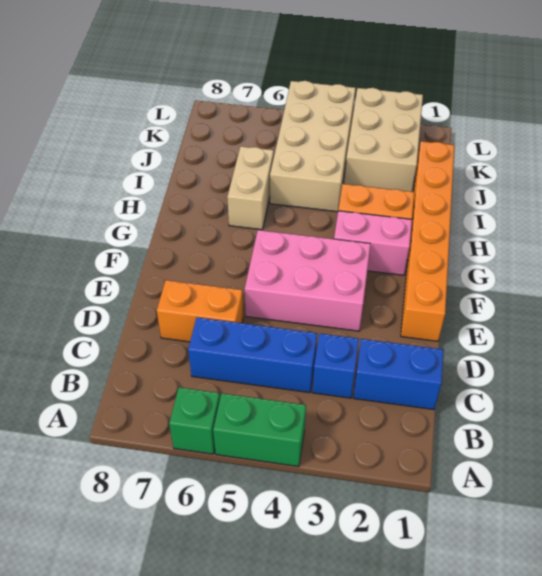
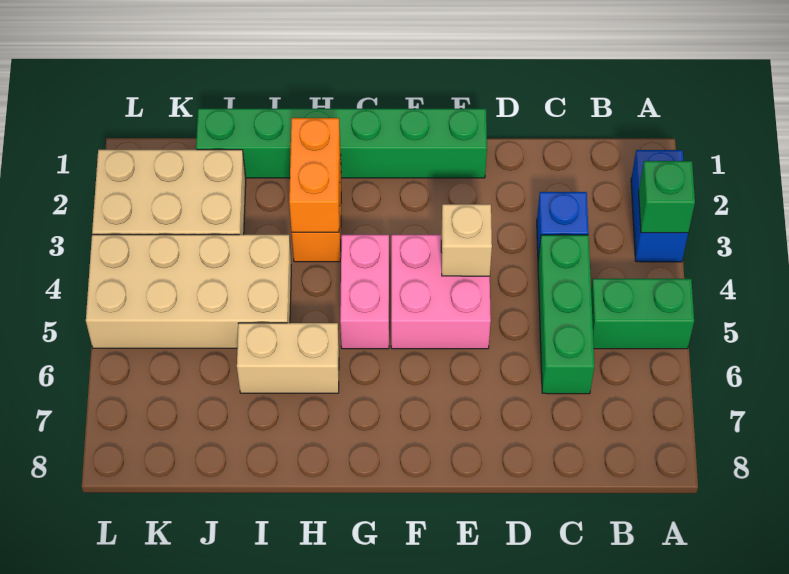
green brick A4:A5 level 1 -> green brick A5:B5 level 1
green brick A6 level 1 -> green brick A3 level 2
blue brick C1:C2 level 1 -> blue brick A2:A3 level 1
blue brick C4:C6 level 1 -> green brick C4:C6 level 1
orange brick D6:D7 level 1 -> orange brick H2:H3 level 2
orange brick E1:J1 level 1 -> green brick E1:J1 level 1
pink brick E3:F5 level 1 -> pink brick E4:F5 level 1
none -> tan brick E4 level 2
pink brick G2:G3 level 1 -> pink brick G4:G5 level 1

